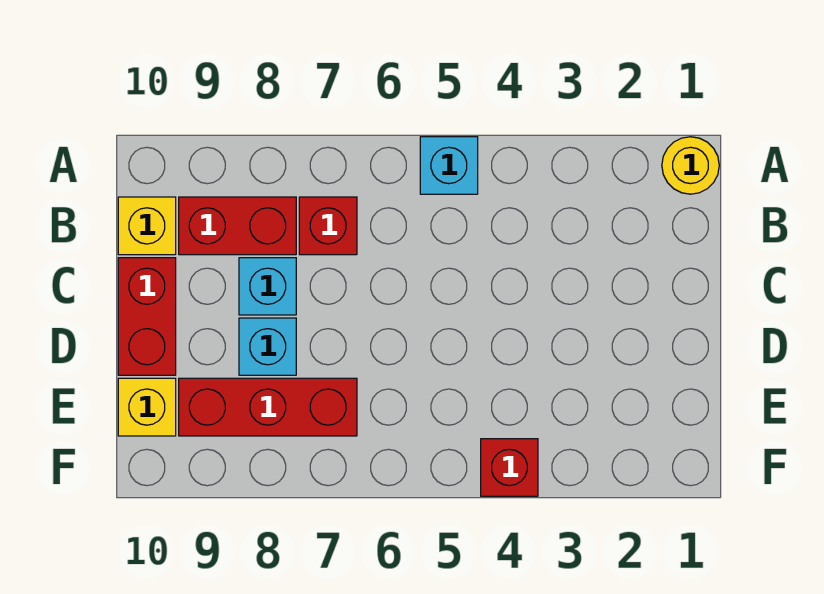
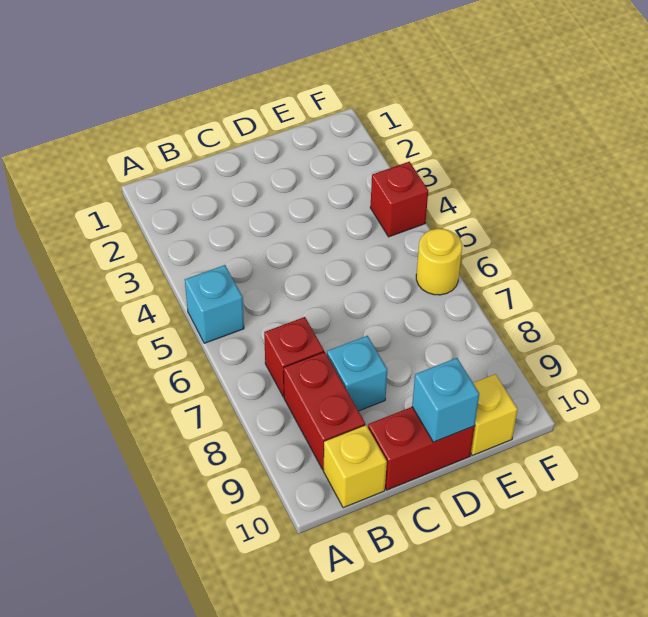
yellow round brick A1 level 1 -> yellow round brick F6 level 1
cyan brick D8 level 1 -> cyan brick D10 level 2
red brick E7:E9 level 1 -> none

